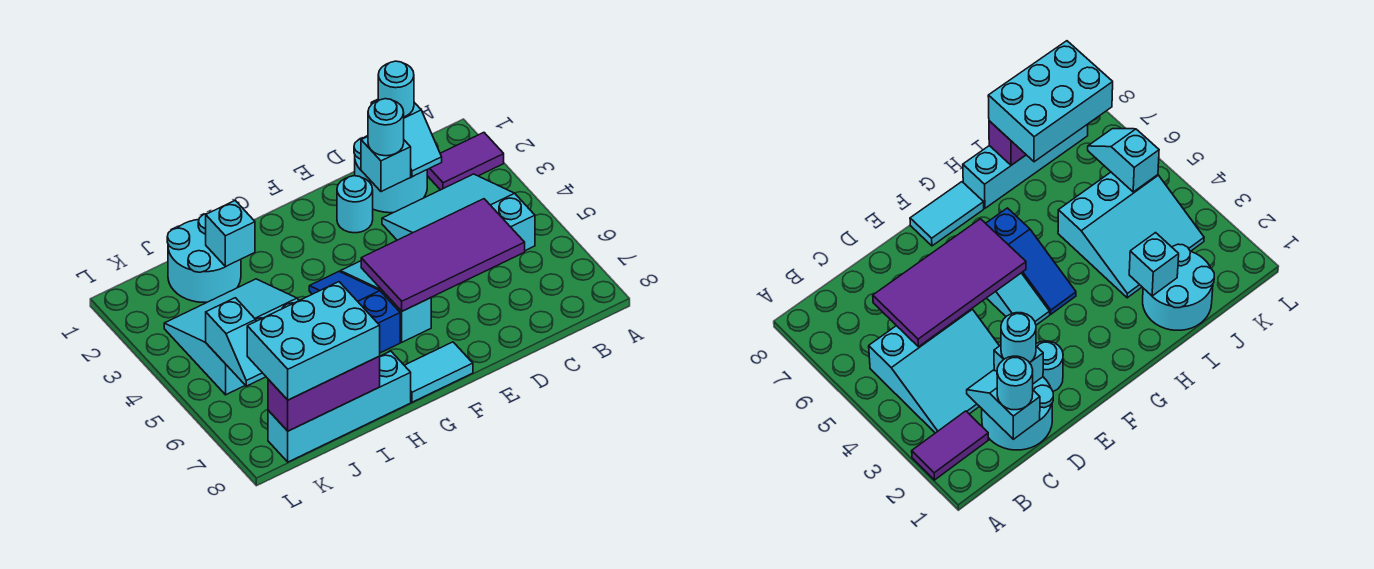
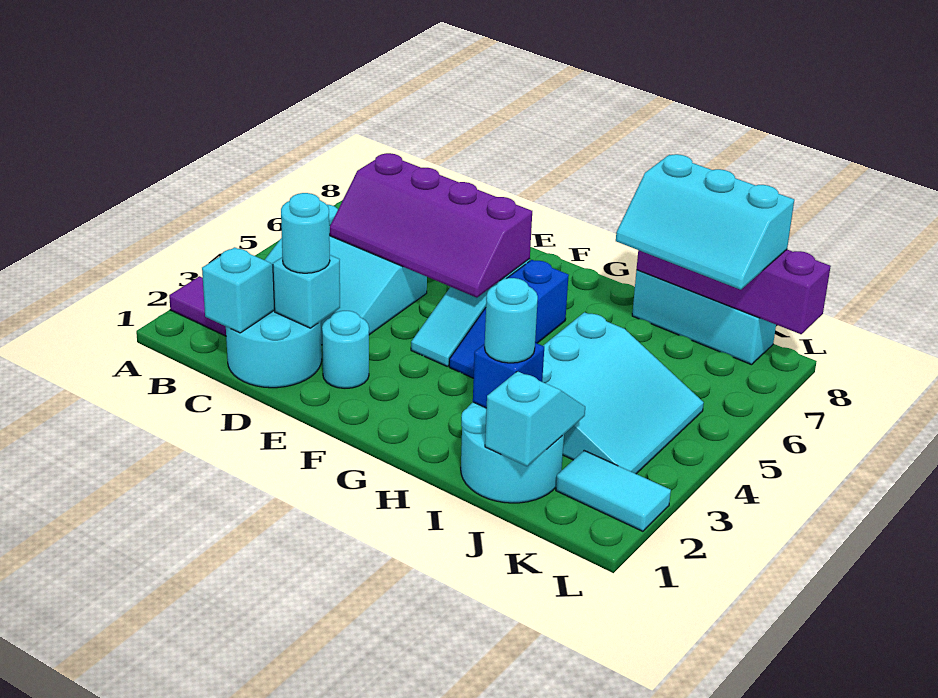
cyan round brick C1 level 3 -> cyan round brick I2 level 3
purple tile C5:F6 level 2 -> purple slope C5:F6 level 2 top 6
cyan tile F8:G8 level 1 -> cyan tile K2:L2 level 1
cyan brick H8:K8 level 1 -> cyan brick I8:K8 level 1
cyan brick I2 level 2 -> blue brick I2 level 2
cyan slope I3:K5 level 1 top 5 -> cyan slope I3:K5 level 1 top I
cyan brick I7:K8 level 3 -> cyan slope I7:K8 level 3 top 8
purple brick I8:K8 level 2 -> purple brick I8:L8 level 2
cyan slope K5:K6 level 2 top 5 -> cyan slope J1:J2 level 2 top 1

